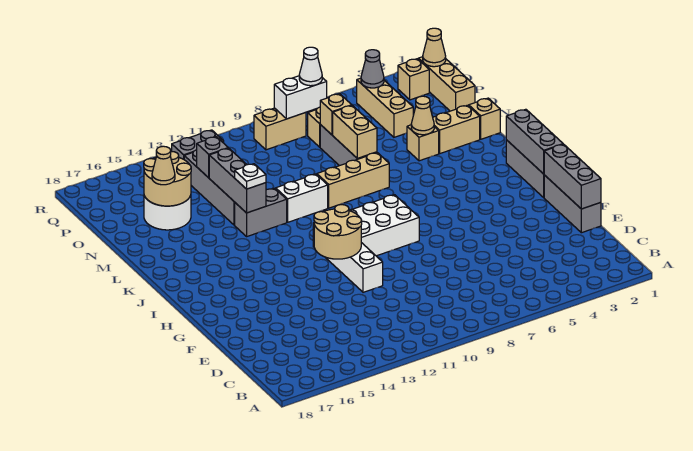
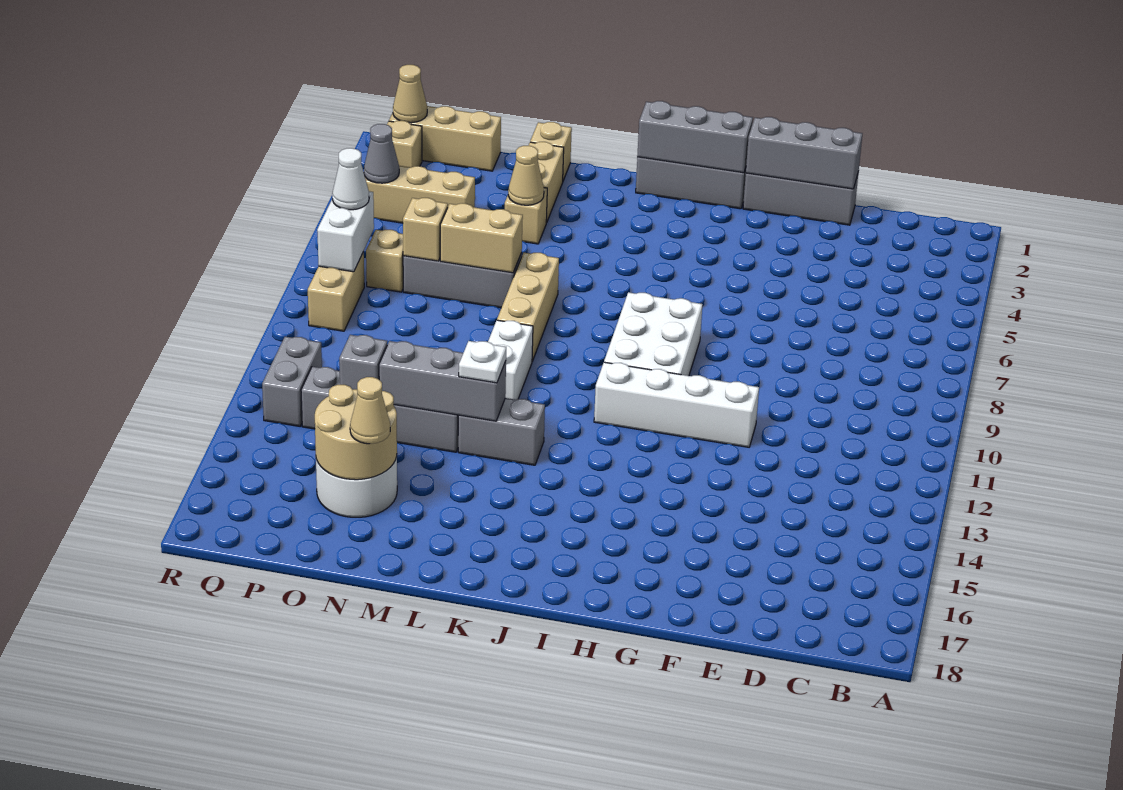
tan round brick G11:H12 level 2 -> none
grey brick L12:L13 level 1 -> grey brick K13:L13 level 1

